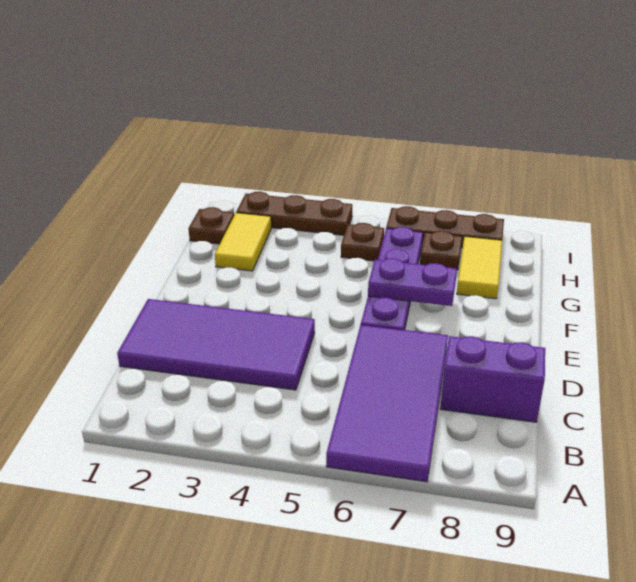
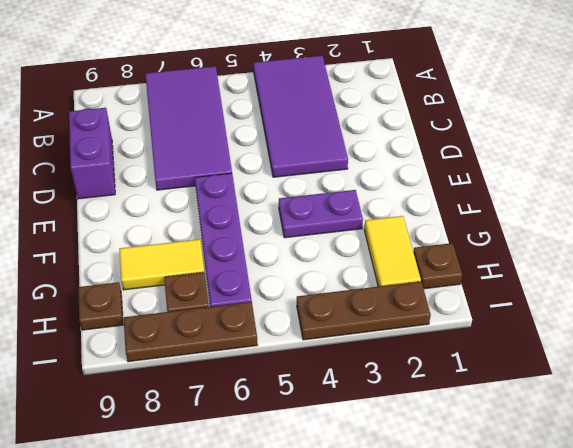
purple tile C1:D4 level 1 -> purple tile A3:D4 level 1
purple brick C8:C9 level 1 -> purple brick C9:D9 level 1
purple plate F6:F7 level 2 -> purple plate F3:F4 level 1
yellow tile G8:H8 level 1 -> yellow tile G7:G8 level 1
brown plate H5 level 1 -> brown plate H9 level 1

